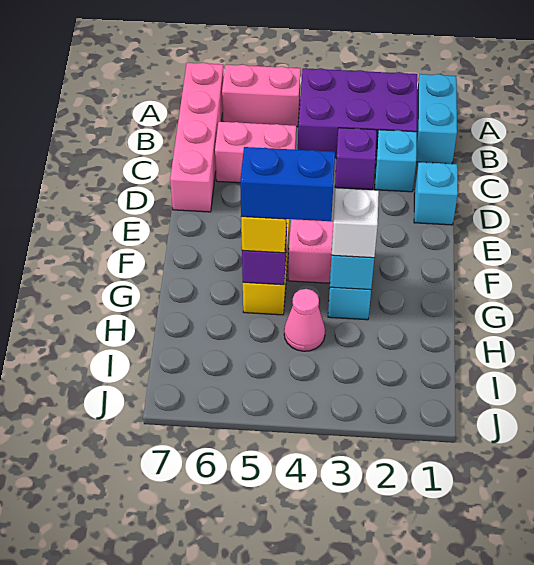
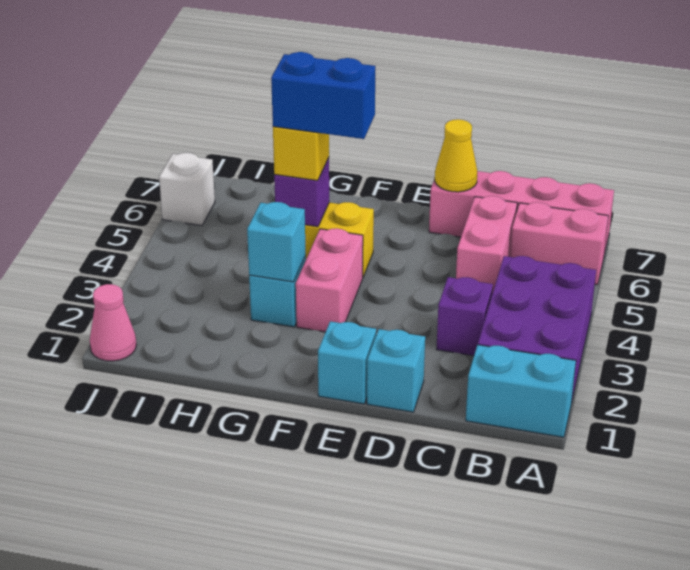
pink brick A5:A6 level 1 -> pink brick A6:B6 level 1
cyan brick C2 level 1 -> cyan brick E1 level 1
none -> yellow cone D7 level 2
white brick G3 level 3 -> white brick J6 level 1
blue brick G4:G5 level 4 -> blue brick F5:G5 level 4
pink cone H4 level 1 -> pink cone J1 level 1

